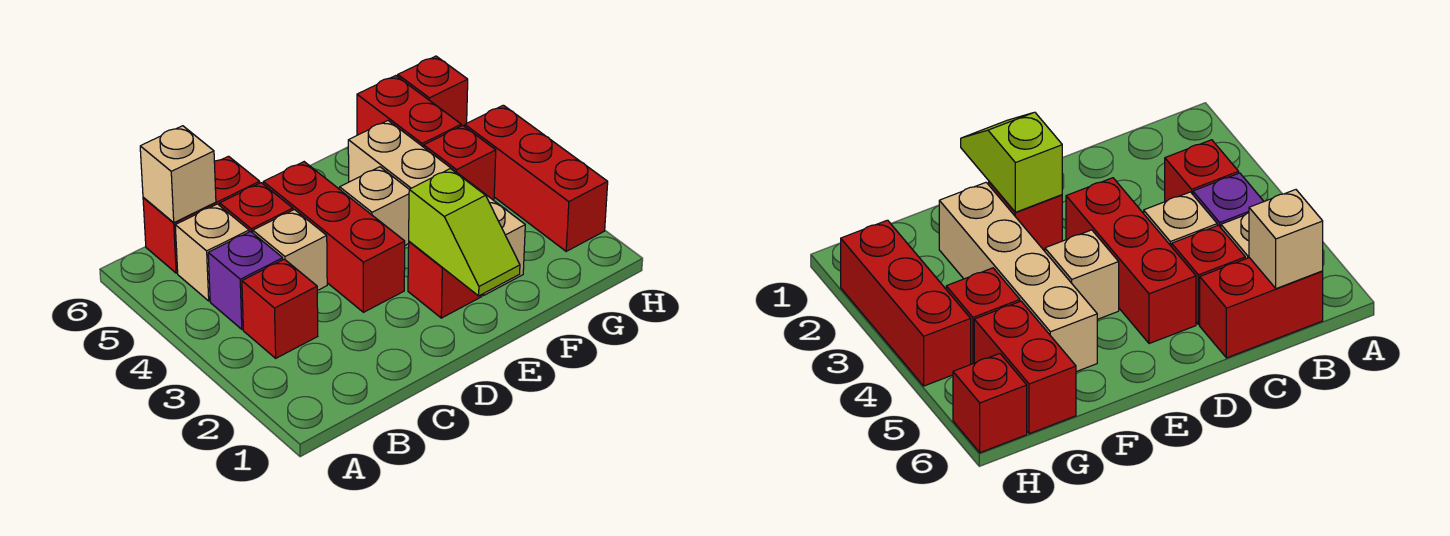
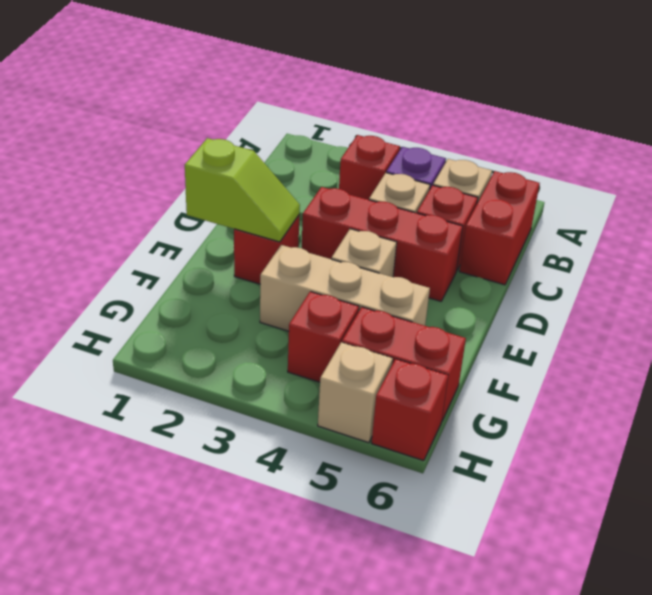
tan brick B6 level 2 -> tan brick H5 level 1
lime slope E1:E2 level 2 top 2 -> lime slope E1:E2 level 2 top 1
tan brick F2:F5 level 1 -> tan brick F3:F5 level 1
red brick H2:H4 level 1 -> none

